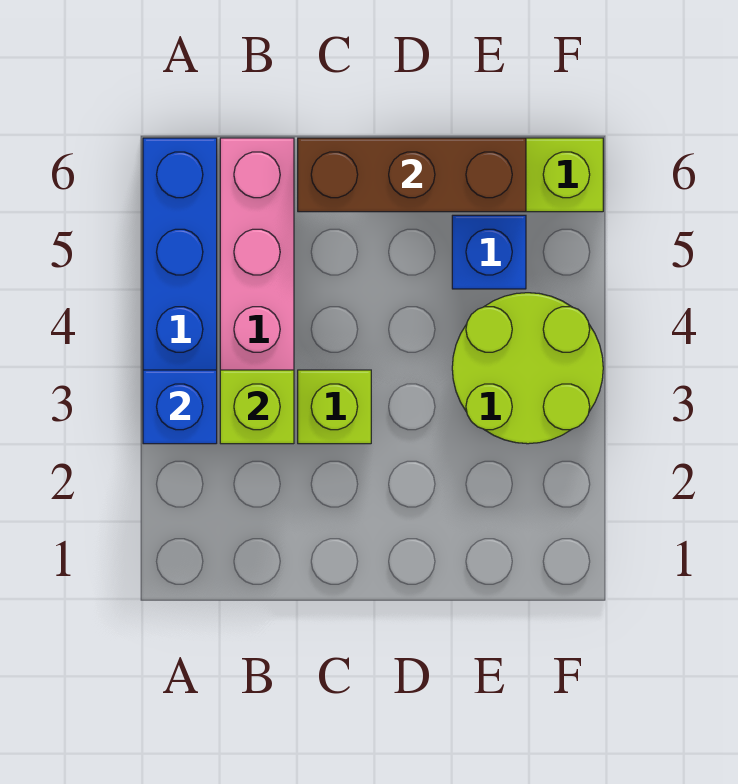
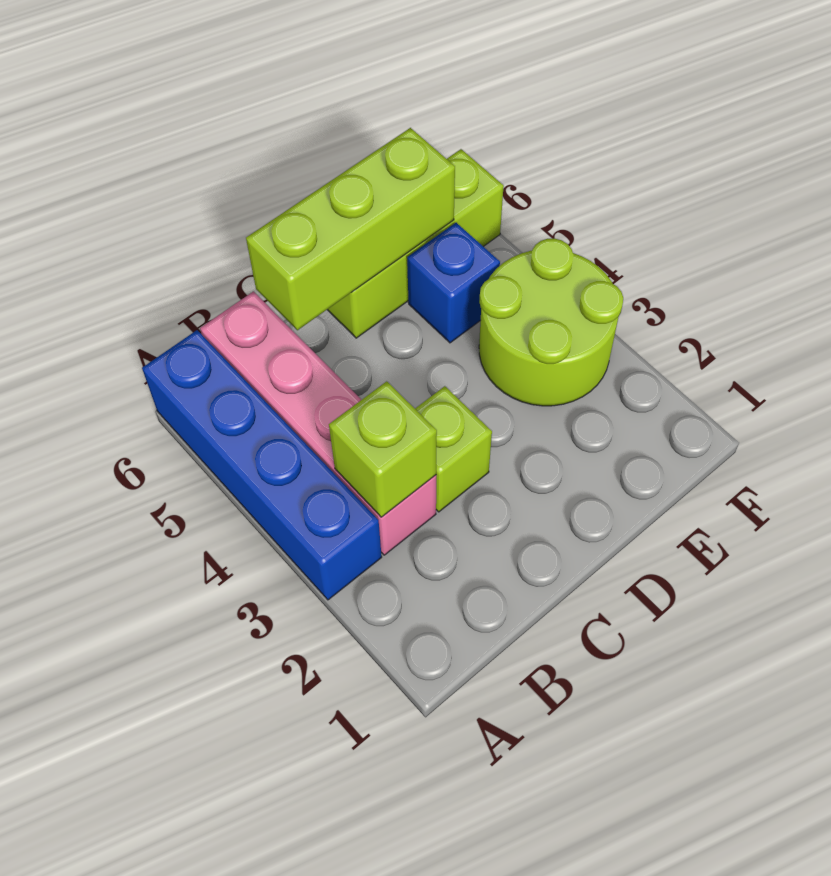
blue brick A3 level 2 -> none
brown brick C6:E6 level 2 -> lime brick C6:E6 level 2

